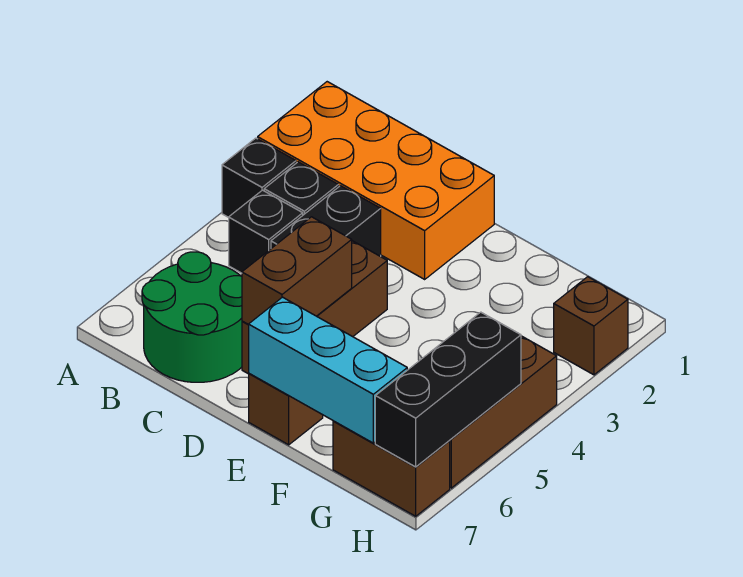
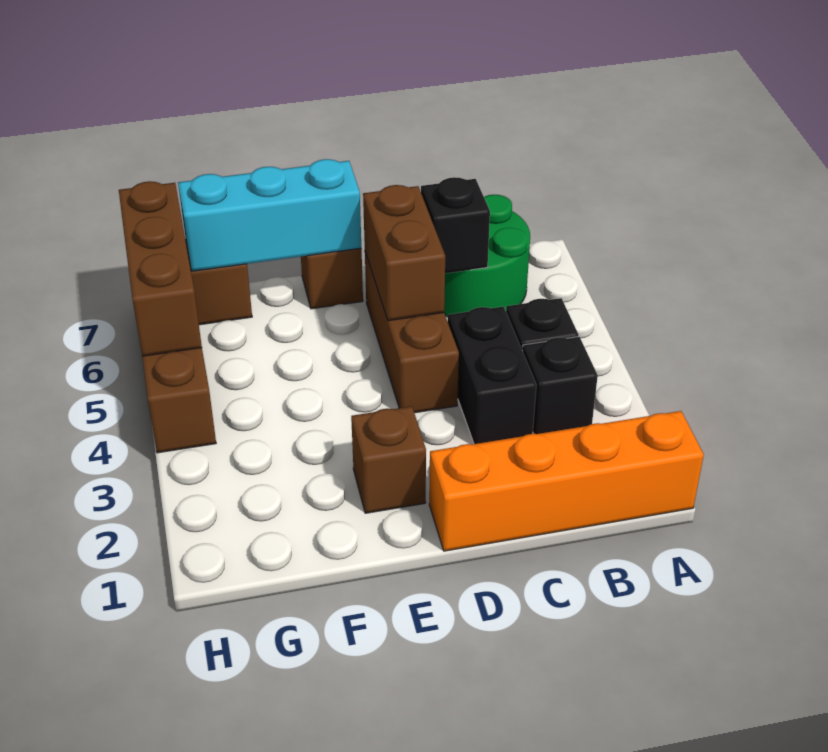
orange brick A1:D2 level 1 -> orange brick A1:D1 level 1
black brick A3 level 1 -> black brick C6 level 2
brown brick H2 level 1 -> brown brick E2 level 1
black brick H5:H7 level 2 -> brown brick H5:H7 level 2

